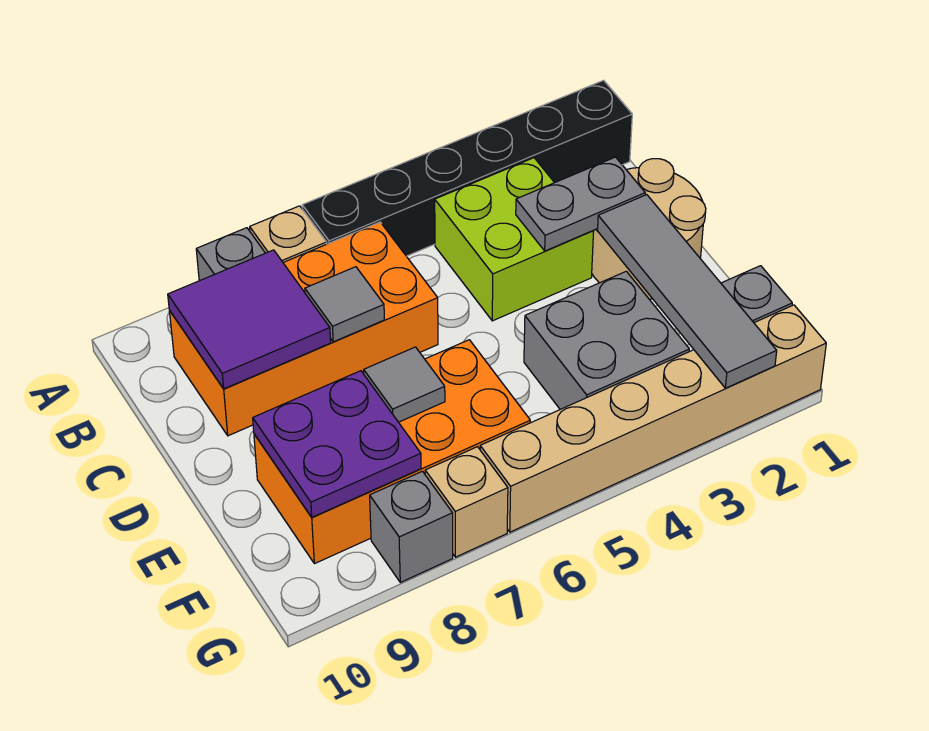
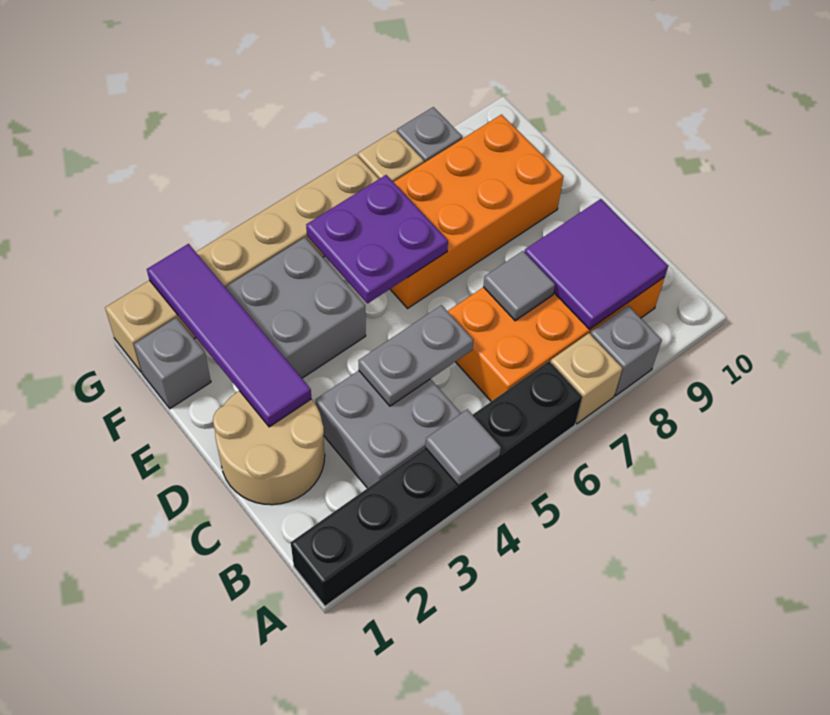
lime brick B3:C4 level 1 -> grey brick B3:C4 level 1
grey plate C2:C3 level 2 -> grey plate C4:C5 level 2
grey tile D2:G2 level 2 -> purple tile D2:G2 level 2
grey tile E7 level 2 -> grey tile A4 level 2
purple plate E8:F9 level 2 -> purple plate E5:F6 level 2

